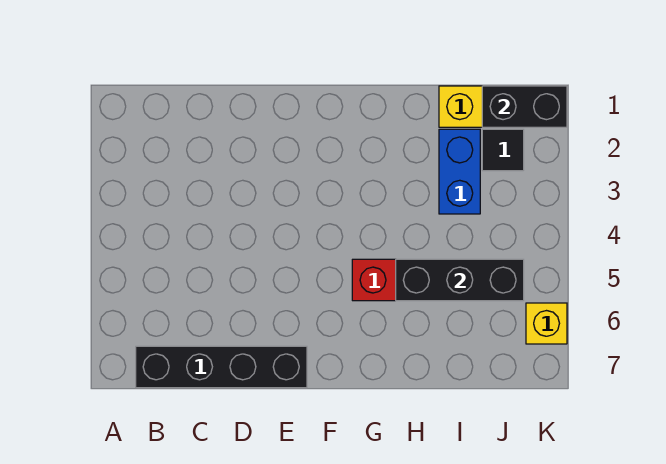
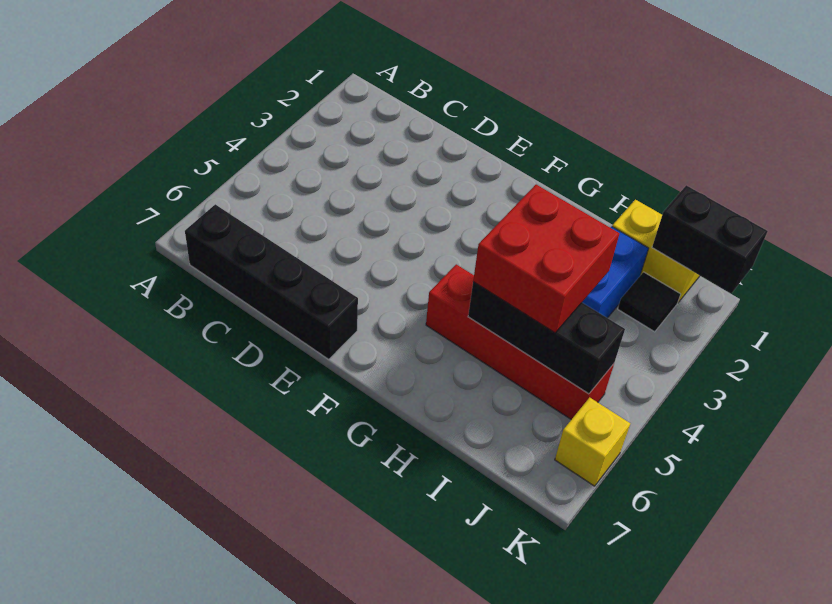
none -> red brick H4:I5 level 3

